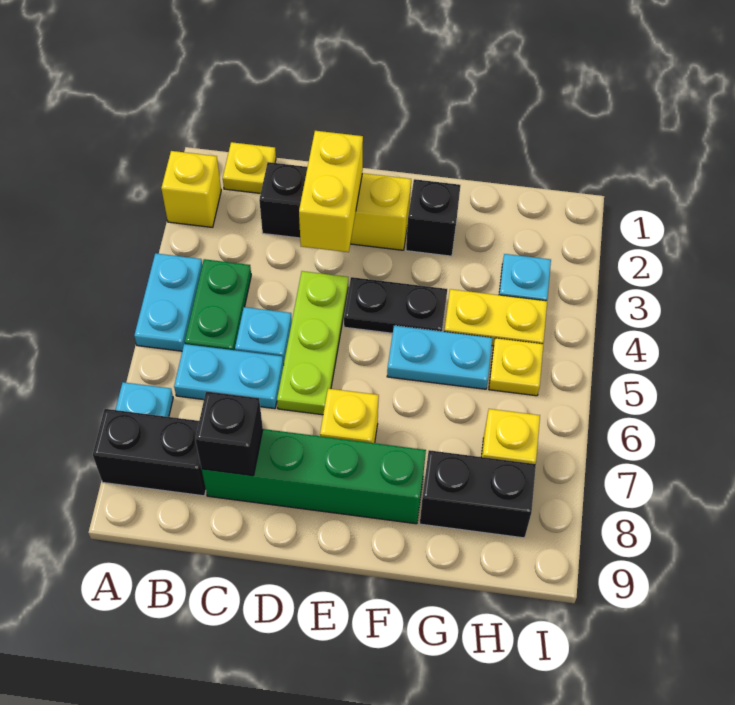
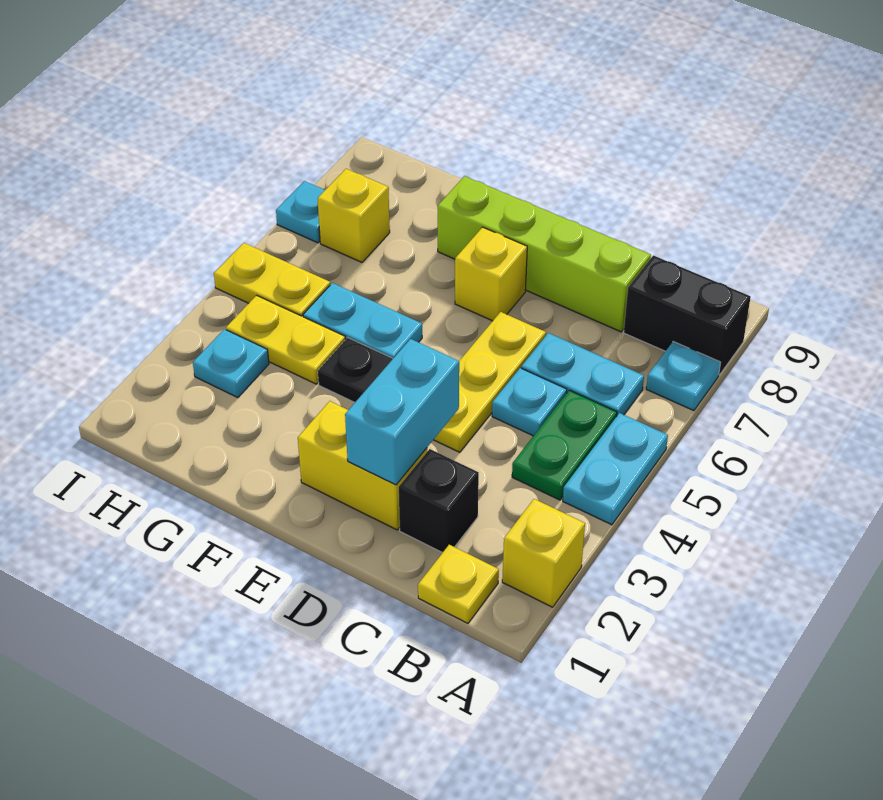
green brick C8:F8 level 1 -> lime brick C8:F8 level 1
black brick C8 level 2 -> none
yellow brick D2:D3 level 2 -> cyan brick D2:D3 level 2
lime plate D4:D6 level 1 -> yellow plate D4:D6 level 1
black brick F2 level 1 -> none
black brick G8:H8 level 1 -> none
yellow plate H5 level 1 -> yellow plate H5:I5 level 1
none -> cyan plate I7 level 1

